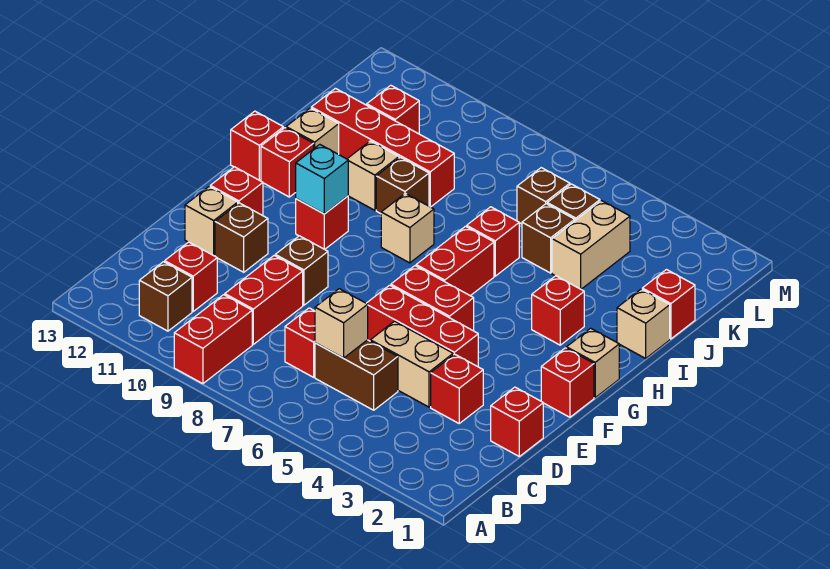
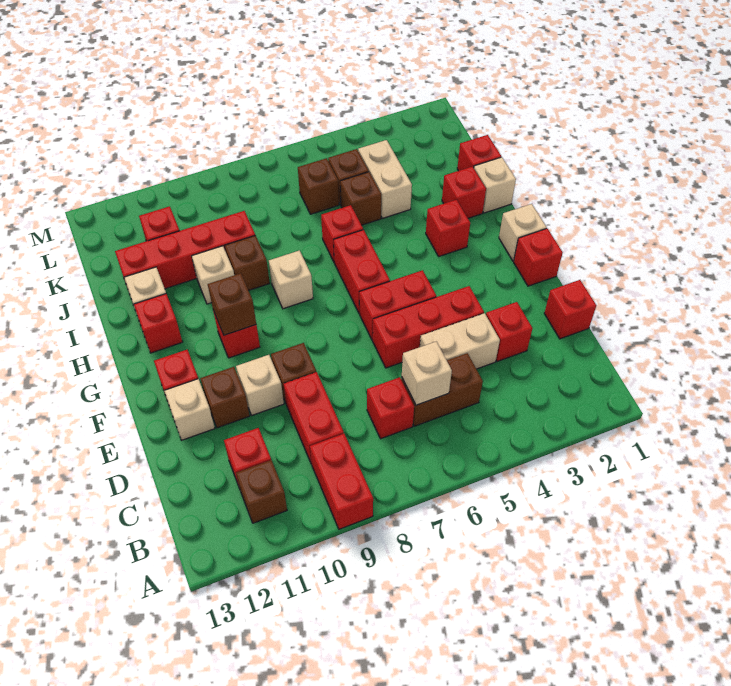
none -> tan brick E10 level 1
cyan brick G10 level 2 -> brown brick G10 level 2
red brick H13 level 1 -> red brick I2 level 1

